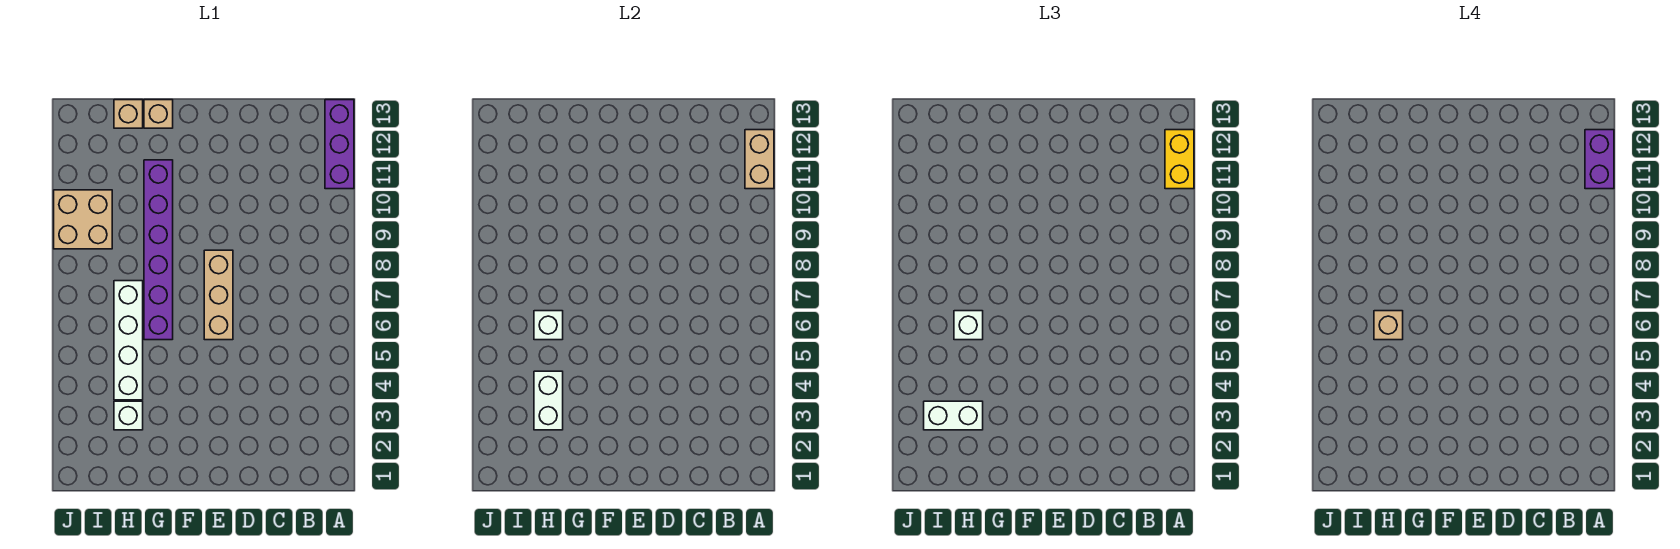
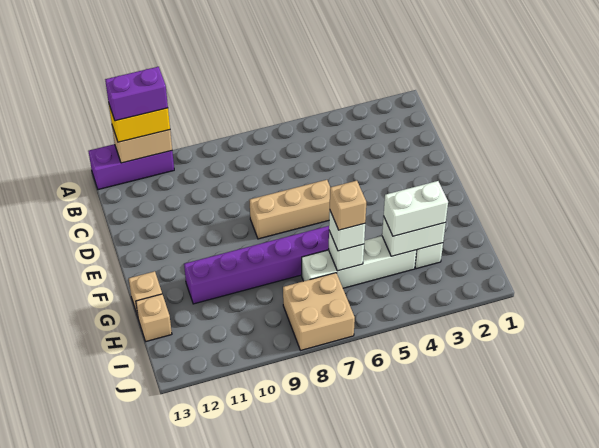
white brick H3:I3 level 3 -> white brick H3:H4 level 3
tan brick I9:J10 level 1 -> tan brick I7:J8 level 1

